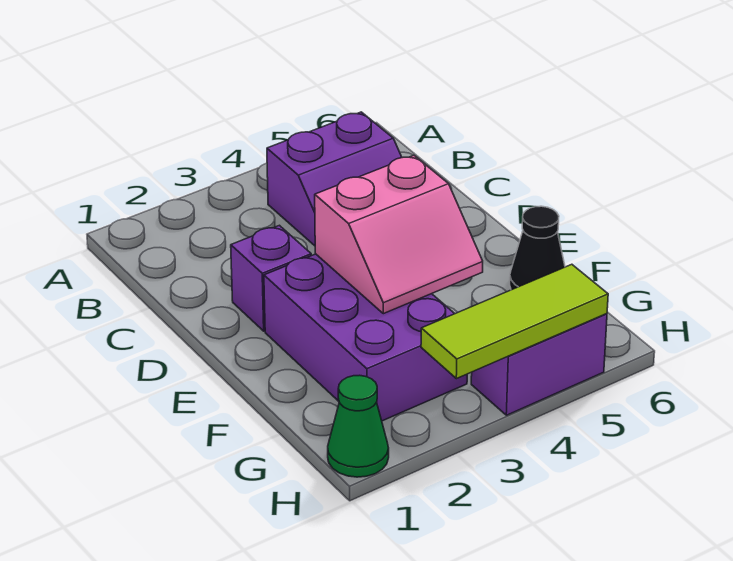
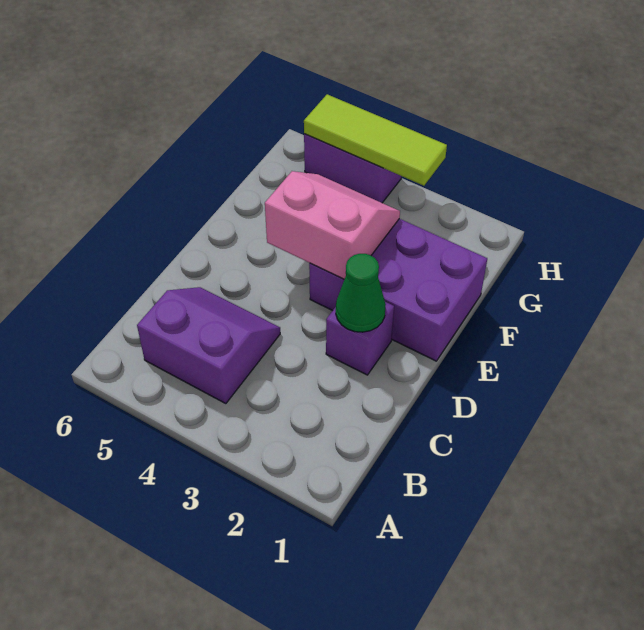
purple brick E2:G3 level 1 -> purple brick E1:F3 level 1
black cone F6 level 1 -> none
green cone H1 level 1 -> green cone D2 level 2

